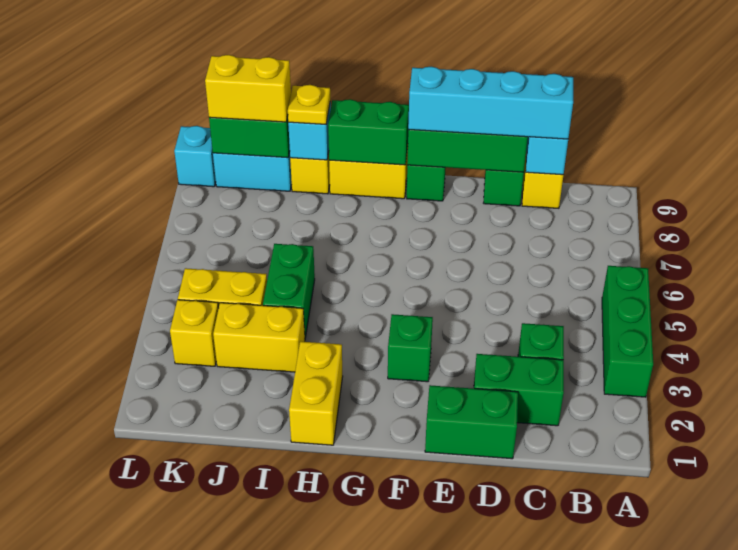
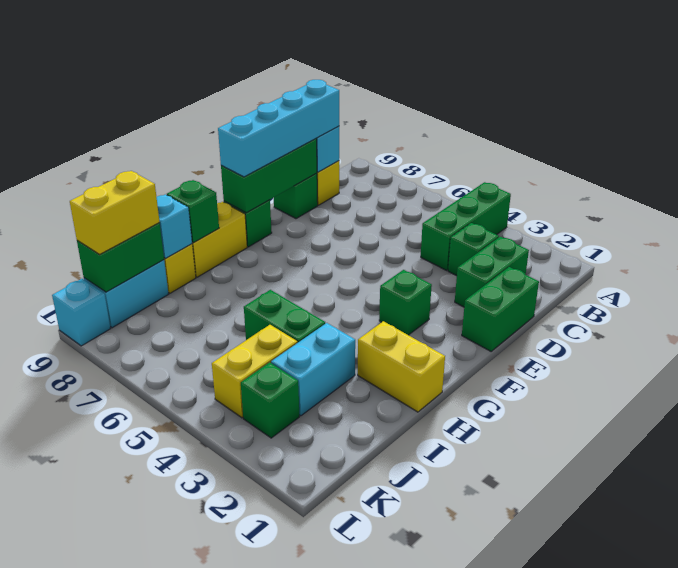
green brick A3:A5 level 1 -> green brick A4:C4 level 1
green brick G9:H9 level 2 -> green brick H9 level 2
yellow brick I3:J3 level 1 -> cyan brick I3:J3 level 1
yellow plate I9 level 3 -> none
yellow brick K3 level 1 -> green brick K3 level 1

